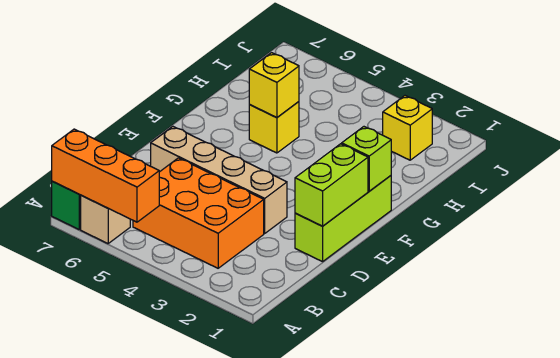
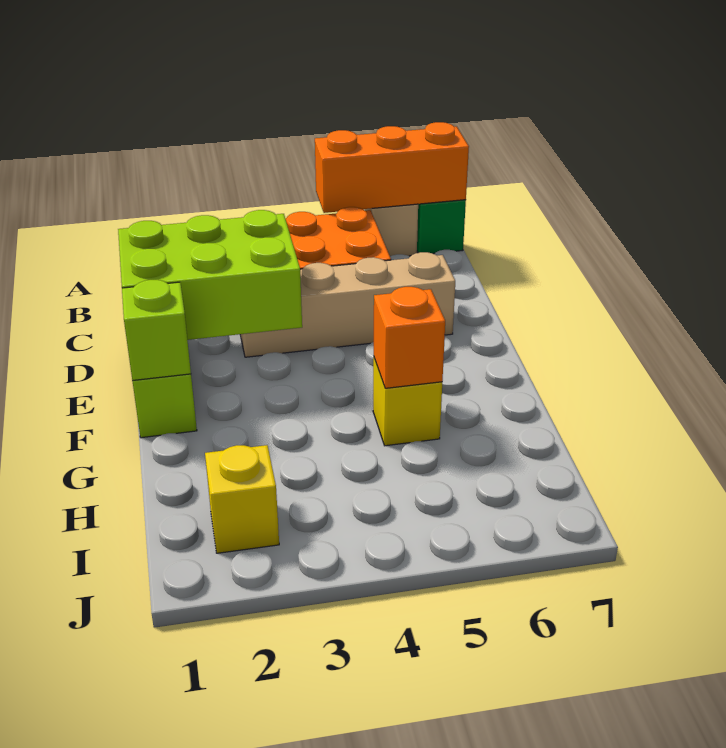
lime brick D1:E1 level 2 -> lime brick D1:E3 level 2
yellow brick G5 level 2 -> orange brick G5 level 2

